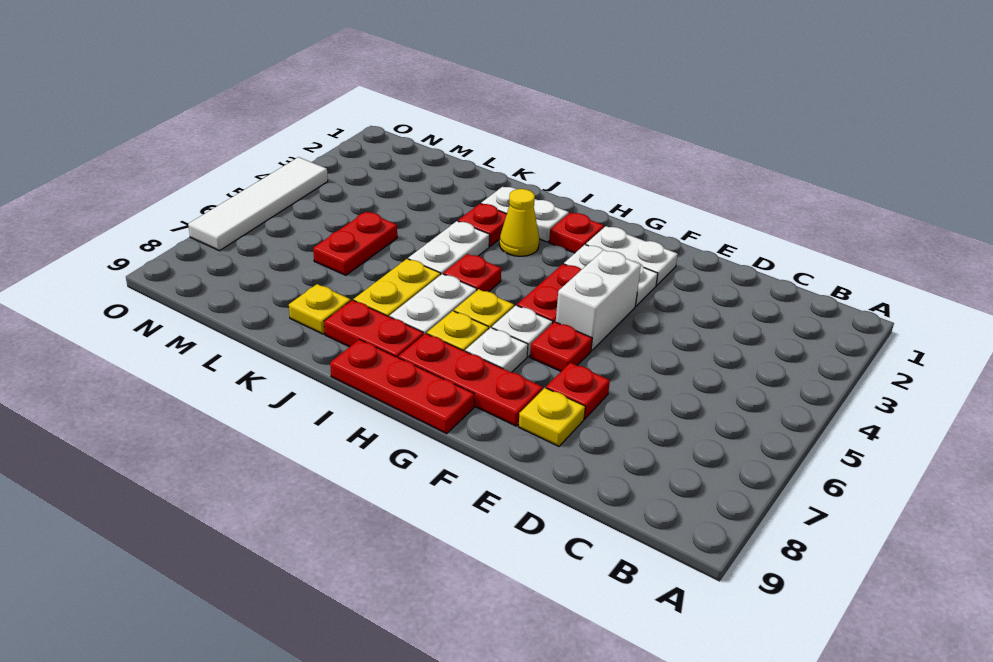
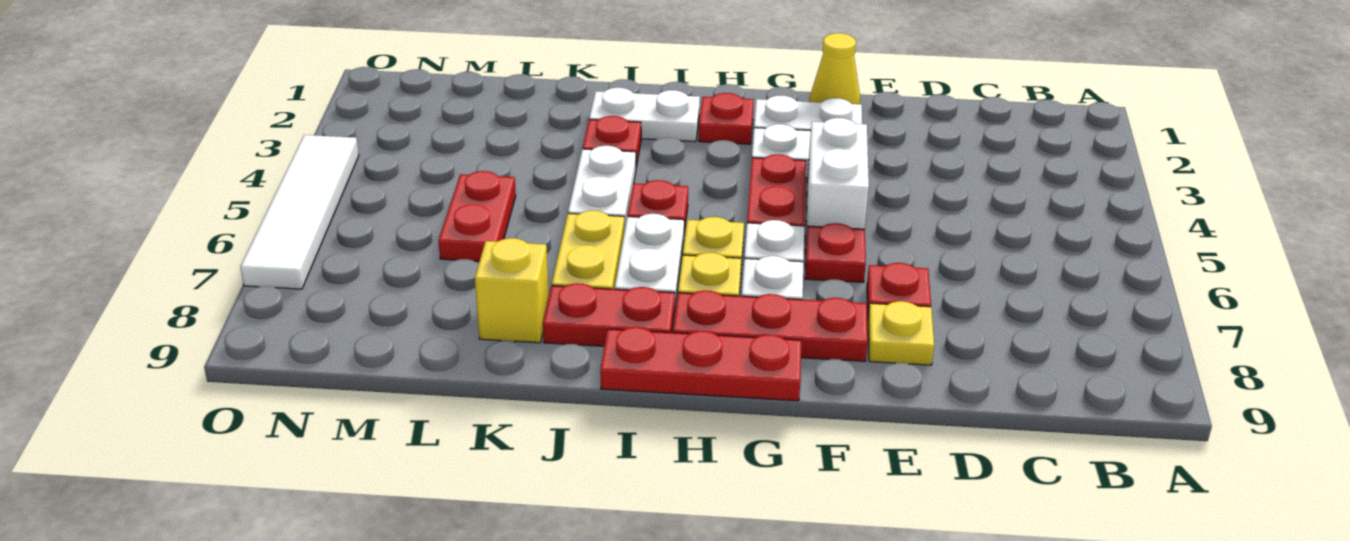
yellow cone I3 level 1 -> yellow cone F1 level 1
yellow plate K8 level 1 -> yellow brick K8 level 1

